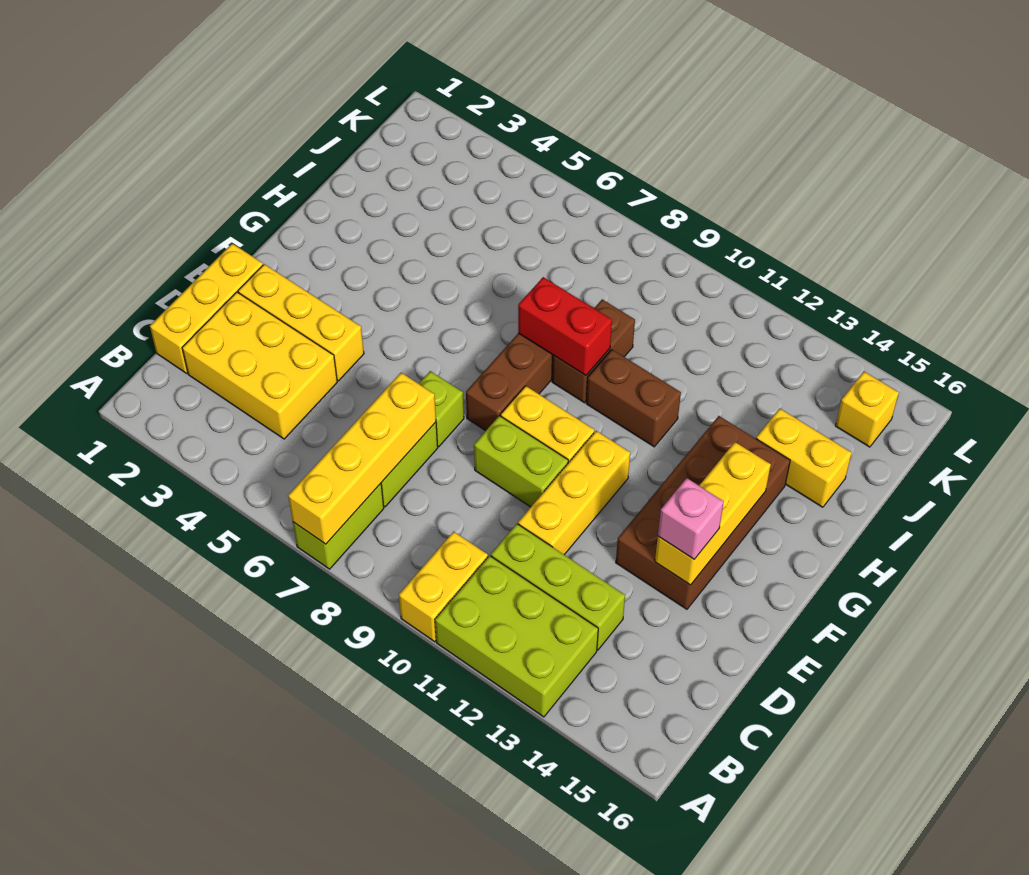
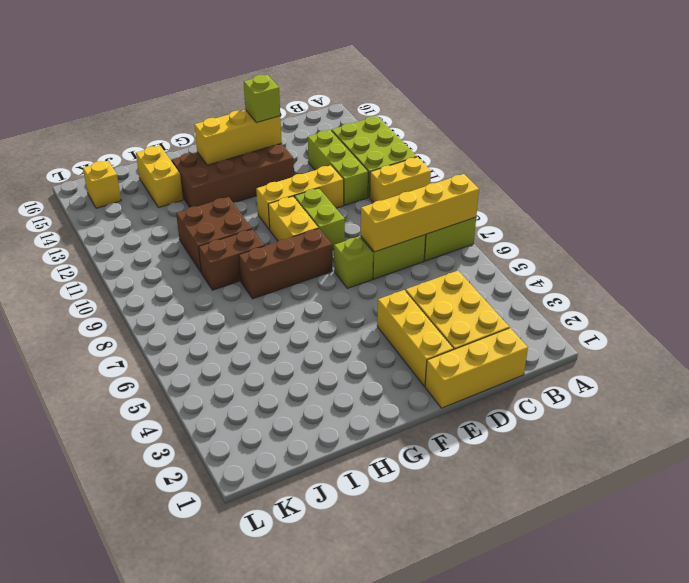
pink brick E14 level 3 -> lime brick E14 level 3
red brick H8:H9 level 2 -> none
brown brick H10:H11 level 1 -> brown brick H10:I11 level 1

